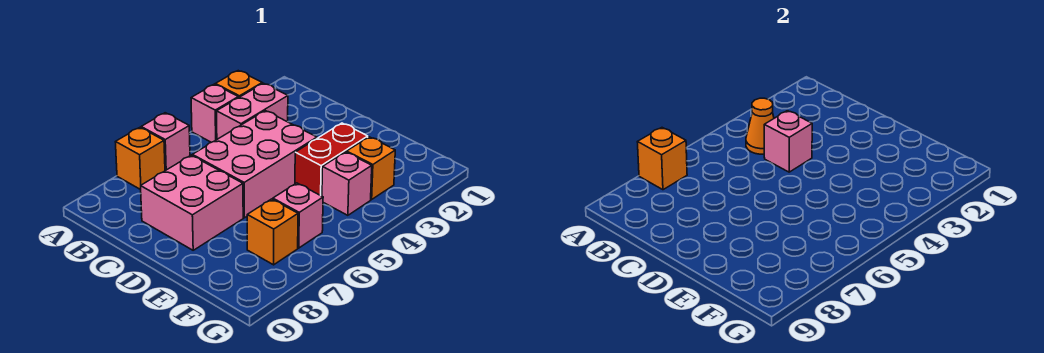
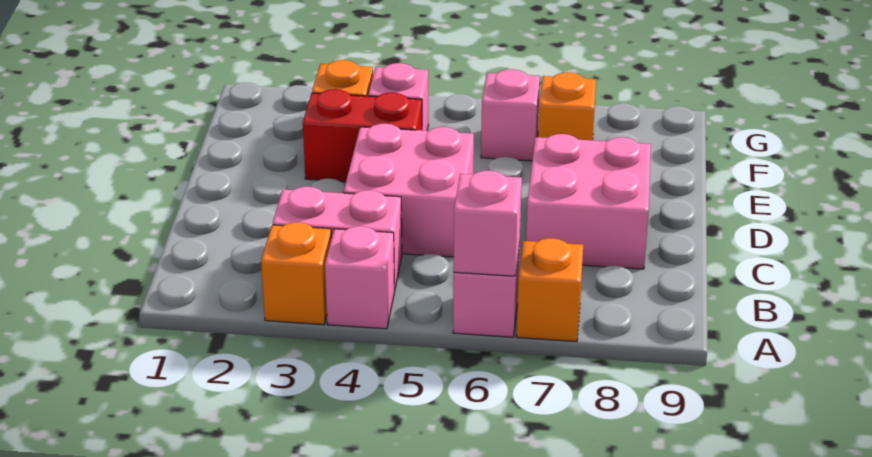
orange brick A7 level 2 -> none
orange cone B4 level 2 -> none
pink brick C4:D6 level 1 -> pink brick C4:D5 level 1
pink brick C4 level 2 -> pink brick A6 level 2

